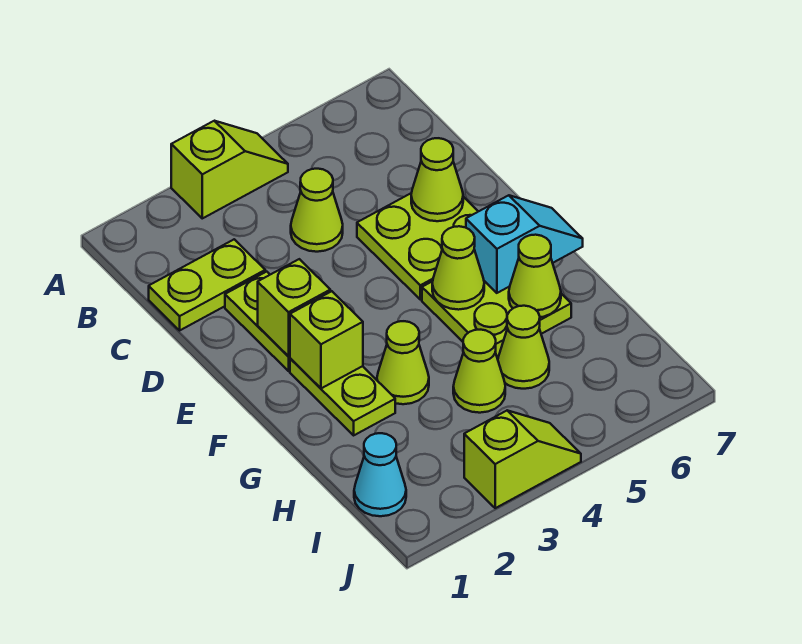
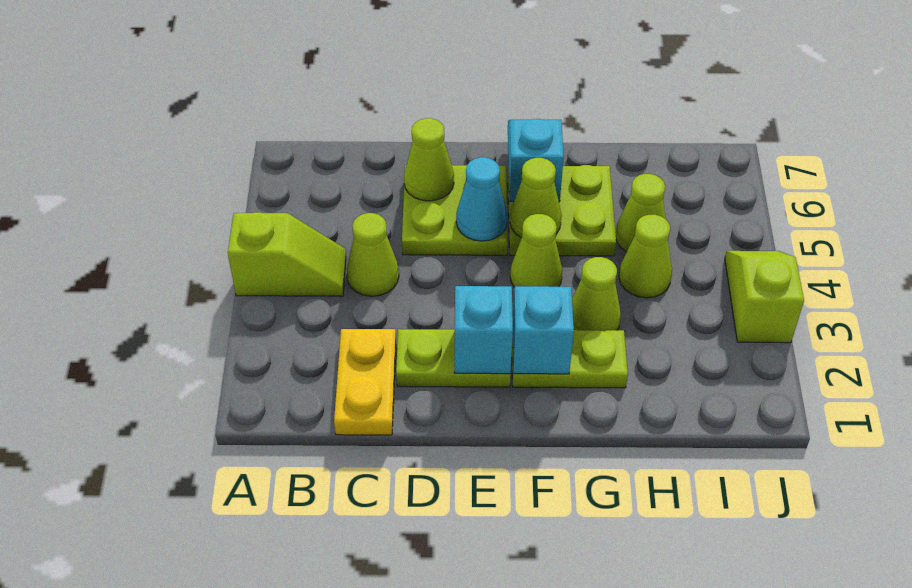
lime slope A3:A4 level 1 top 3 -> lime slope A4:B4 level 1 top A
lime plate C1:C2 level 1 -> yellow plate C1:C2 level 1
lime brick E2 level 2 -> cyan brick E2 level 2
lime brick F2 level 2 -> cyan brick F2 level 2
lime cone G6 level 2 -> lime cone F4 level 1
cyan cone I1 level 1 -> cyan cone E5 level 2

